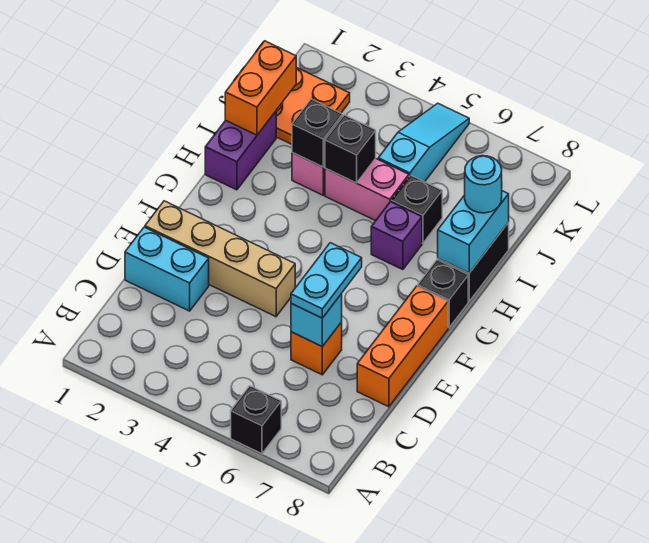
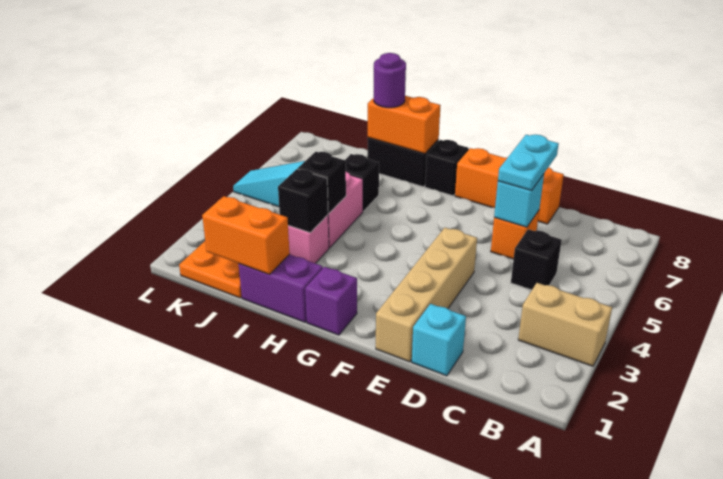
none -> tan brick A3:B3 level 1
black brick A6 level 1 -> black brick C5 level 1
cyan brick D1:D2 level 1 -> cyan brick D1 level 1
cyan plate D6:E6 level 3 -> cyan plate D6:D7 level 3
purple brick H6 level 1 -> purple brick G1 level 1
cyan brick H8:I8 level 2 -> orange brick H8:I8 level 2
cyan round brick I8 level 3 -> purple round brick I8 level 3

